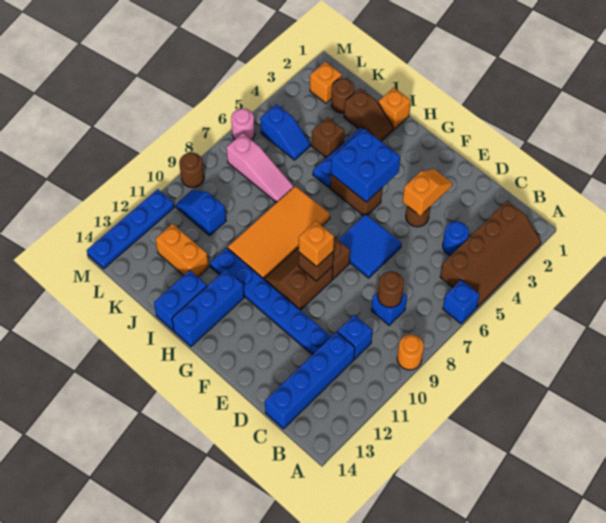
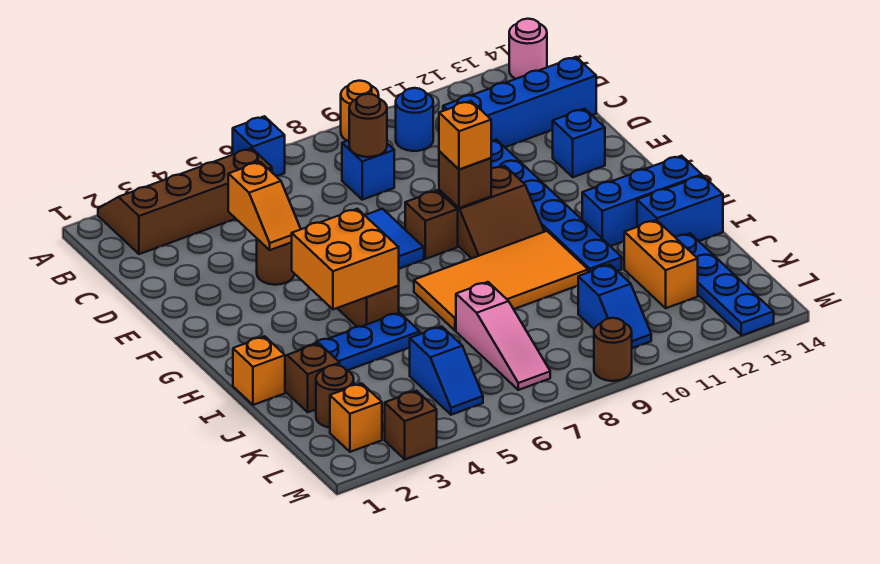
blue round brick C4 level 1 -> blue round brick B10 level 1
blue brick C10 level 1 -> blue brick E13 level 1
orange slope E3:E4 level 2 top 4 -> orange slope D4:E4 level 2 top D
blue brick G4:H5 level 2 -> orange brick G4:H5 level 2
brown brick J4 level 1 -> brown brick M3 level 1
pink slope J7:L7 level 1 top L -> pink slope J7:L7 level 1 top J
blue slope K5:L5 level 1 top L -> blue slope K5:L5 level 1 top K
pink round brick M6 level 1 -> pink round brick A14 level 1
blue plate M11:M14 level 1 -> blue plate J13:M13 level 1

